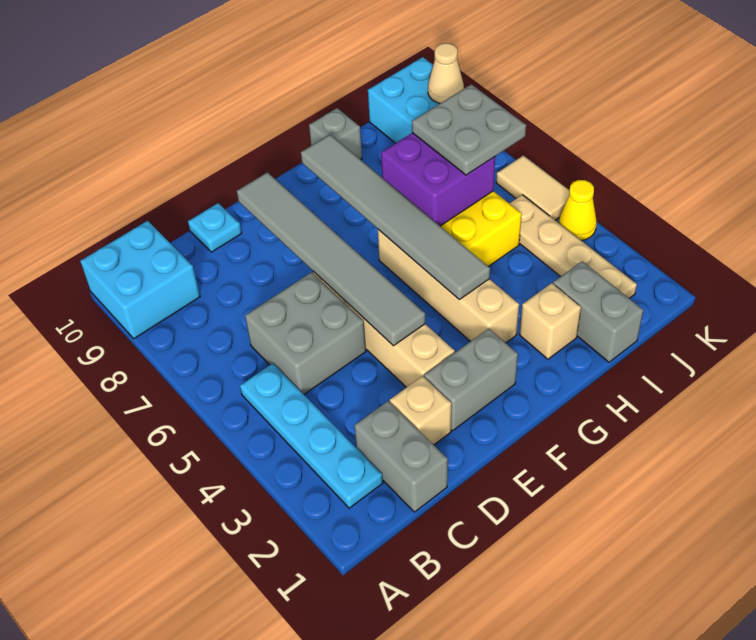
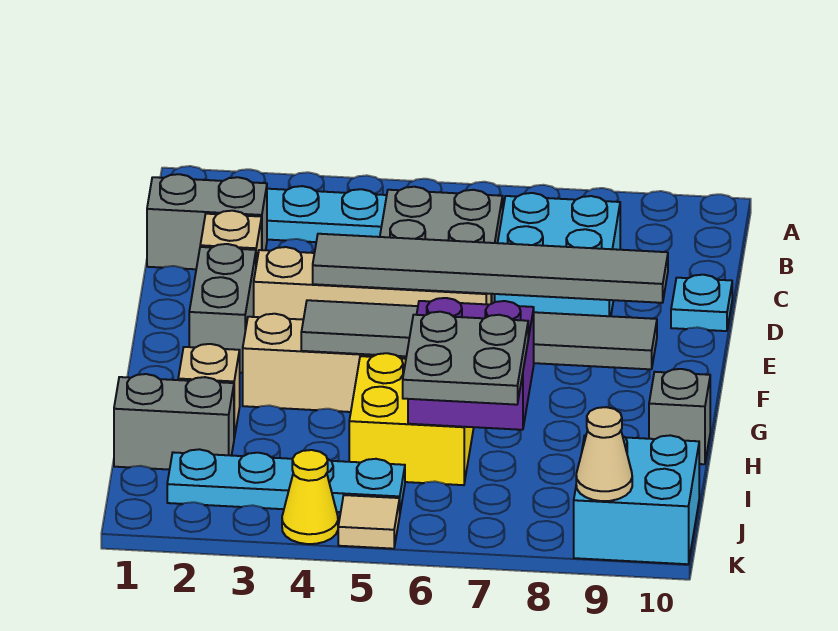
cyan brick A9:B10 level 1 -> cyan brick C7:D8 level 1
tan plate J2:J5 level 1 -> cyan plate J2:J5 level 1
tan tile K5:K6 level 1 -> tan tile K5 level 1

